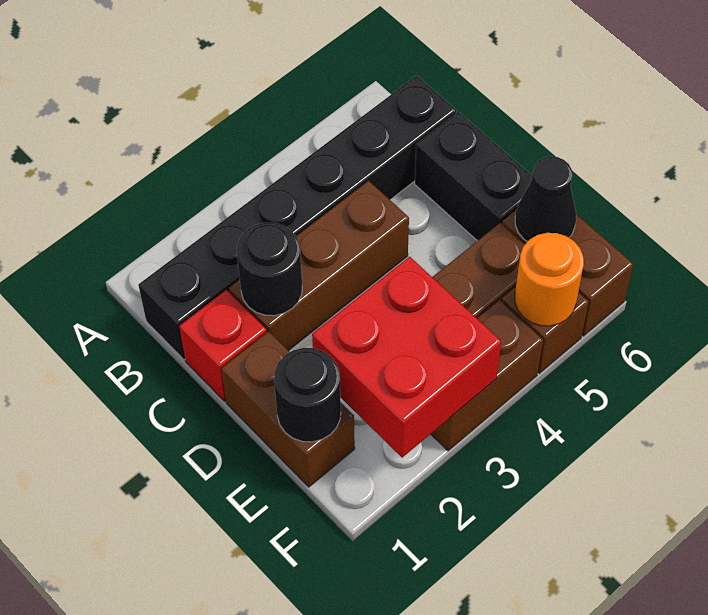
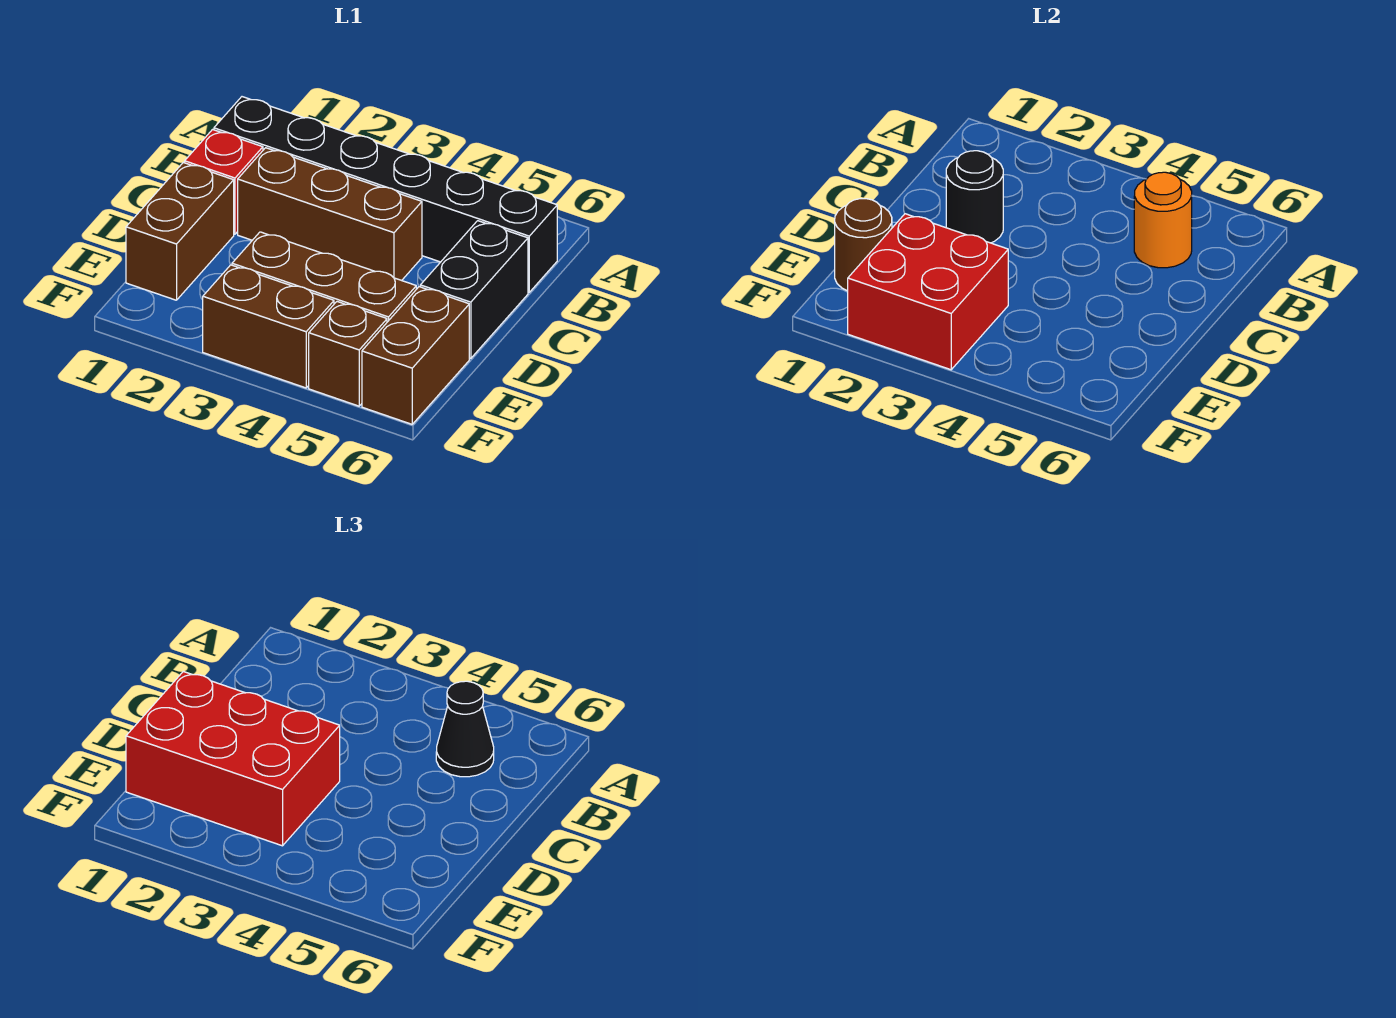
none -> red brick D1:E3 level 3
black round brick E1 level 2 -> brown round brick E1 level 2
black cone E6 level 2 -> black cone B5 level 3
orange round brick F5 level 2 -> orange round brick B5 level 2

